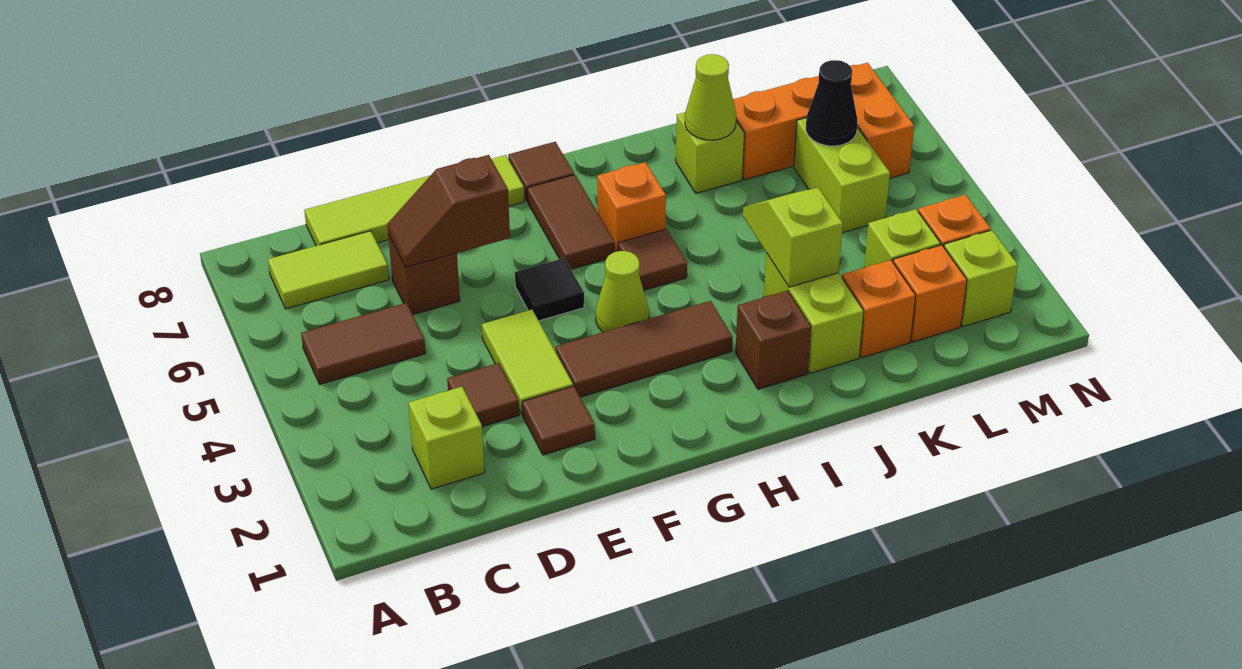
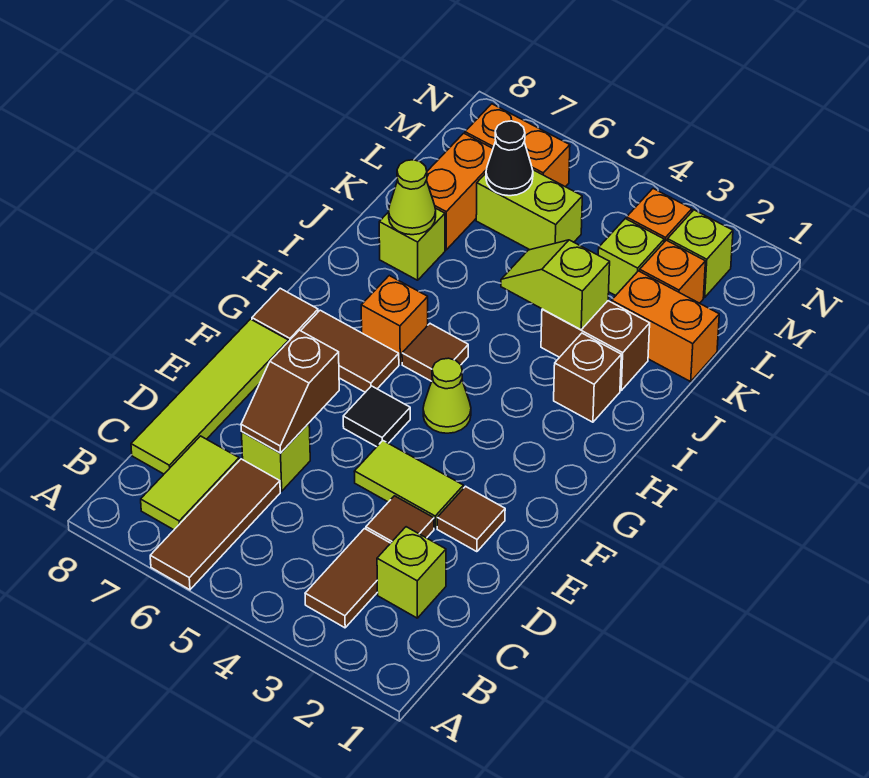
brown tile B5:C5 level 1 -> brown tile B3:C3 level 1
brown brick D6 level 1 -> lime brick D6 level 1
brown tile F3:H3 level 1 -> brown tile A6:C6 level 1
lime brick J2:J3 level 1 -> brown brick J2:J3 level 1
orange brick K2 level 1 -> orange brick K1:K2 level 1

